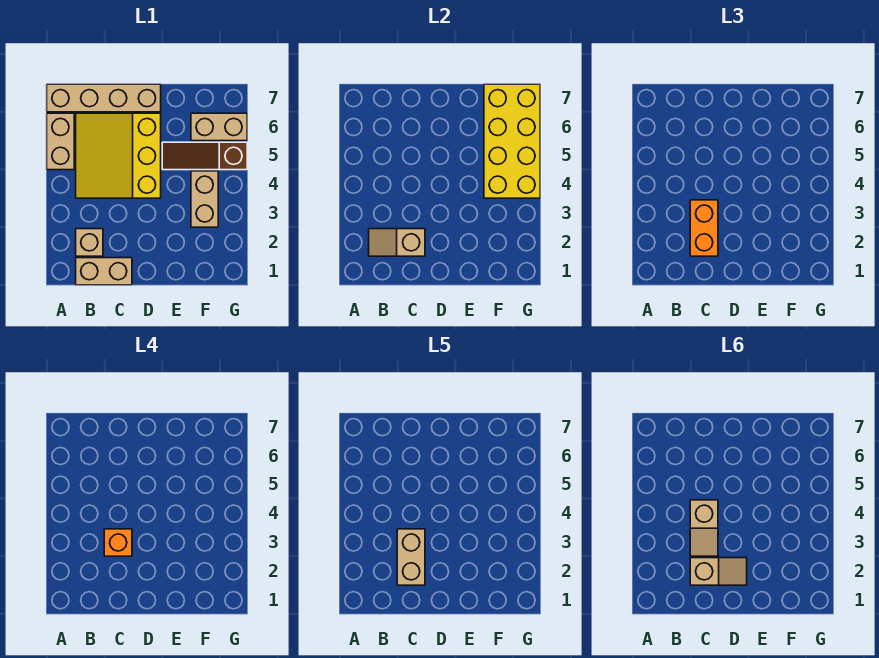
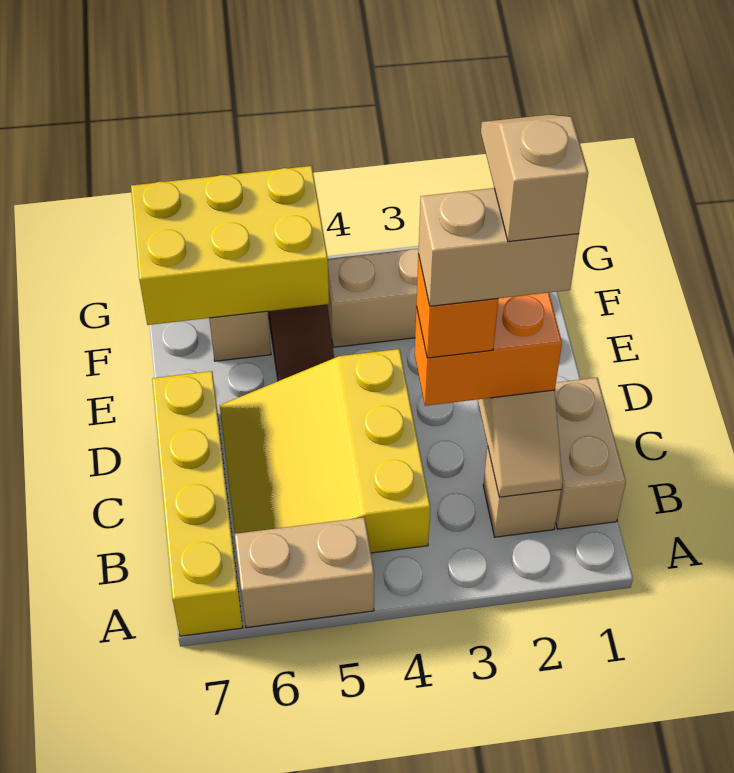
tan brick A7:D7 level 1 -> yellow brick A7:D7 level 1
yellow slope B4:D6 level 1 top D -> yellow slope B4:D6 level 1 top 4
tan slope C3:C4 level 6 top 4 -> none
yellow brick F4:G7 level 2 -> yellow brick F5:G7 level 2

